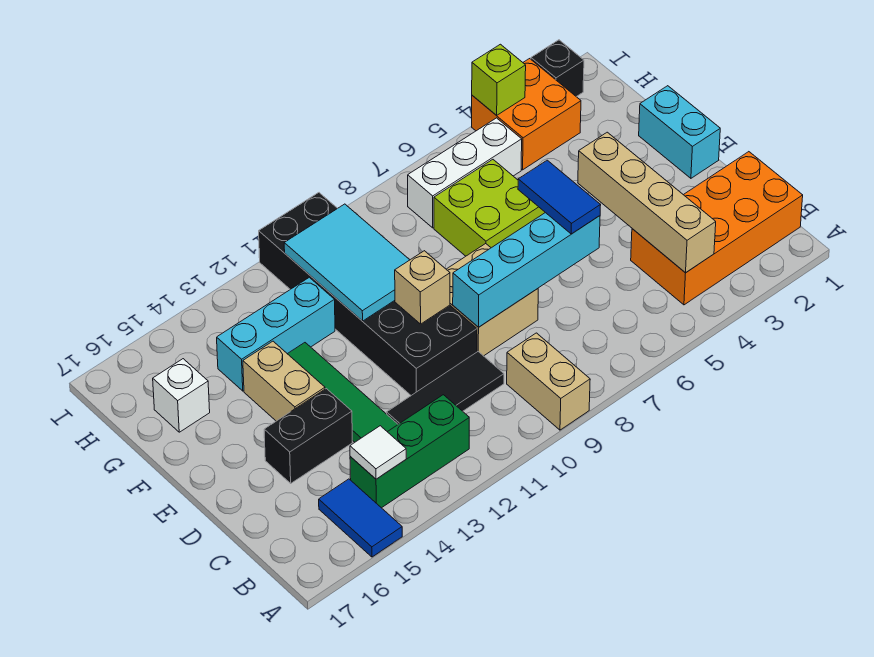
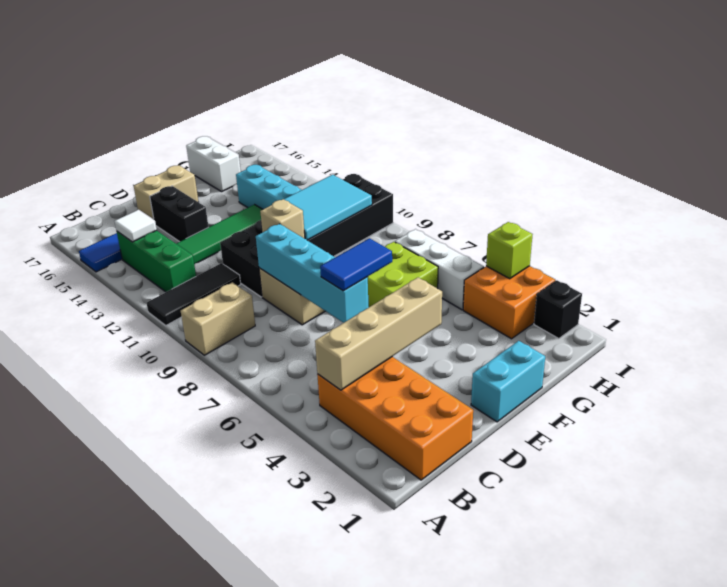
black tile C10:C12 level 1 -> black tile A11:C11 level 1
tan brick E14:F14 level 1 -> tan brick D16:E16 level 1
white brick G16 level 1 -> white brick G16:G17 level 1

